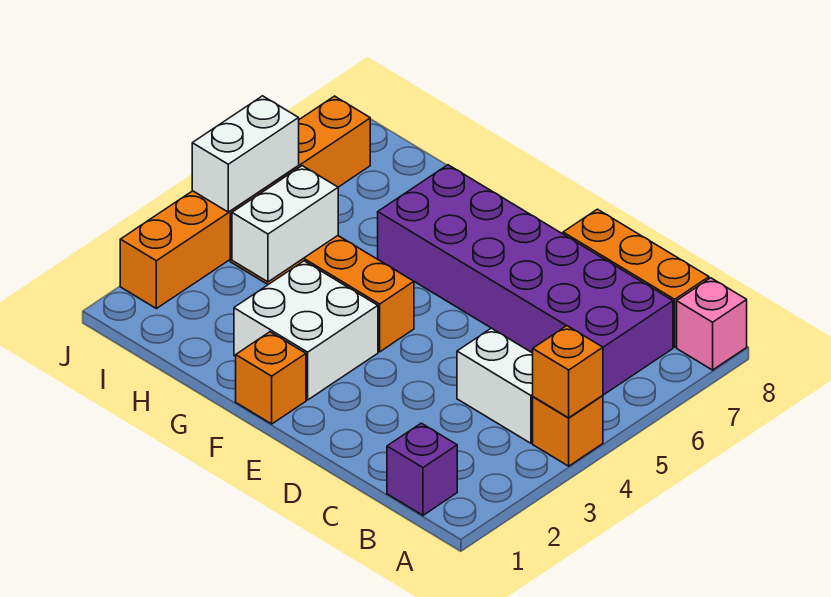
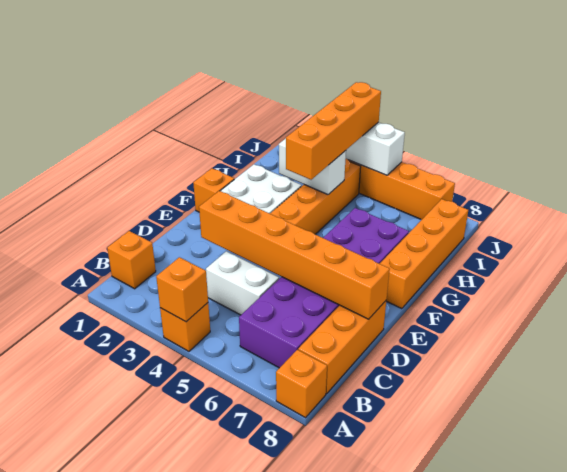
pink brick A8 level 1 -> orange brick A8 level 1
purple brick B1 level 1 -> orange brick B1 level 1
white brick B4:C4 level 1 -> white brick C4:C5 level 1
none -> orange brick D3:D8 level 2
none -> orange brick F8:I8 level 1
none -> orange brick G4:J4 level 3

